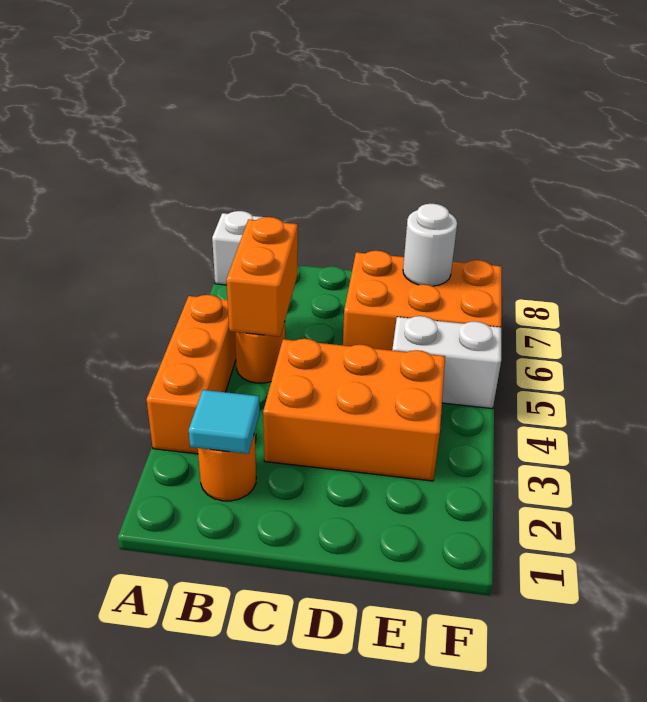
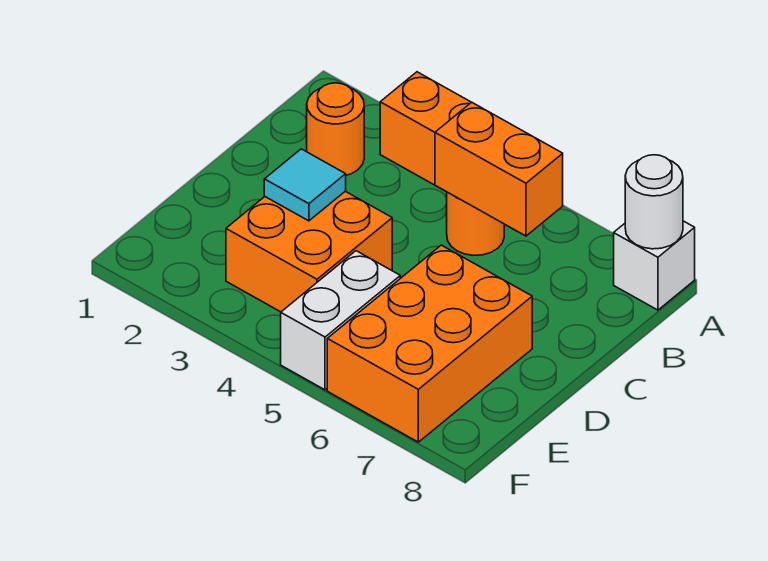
cyan tile B2 level 2 -> cyan tile D3 level 2
orange brick C3:E4 level 1 -> orange brick D3:E4 level 1
white round brick E7 level 2 -> white round brick A8 level 2

